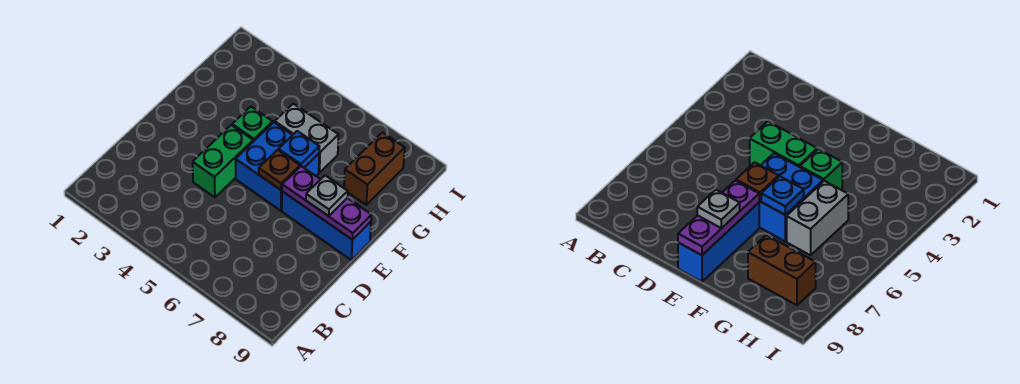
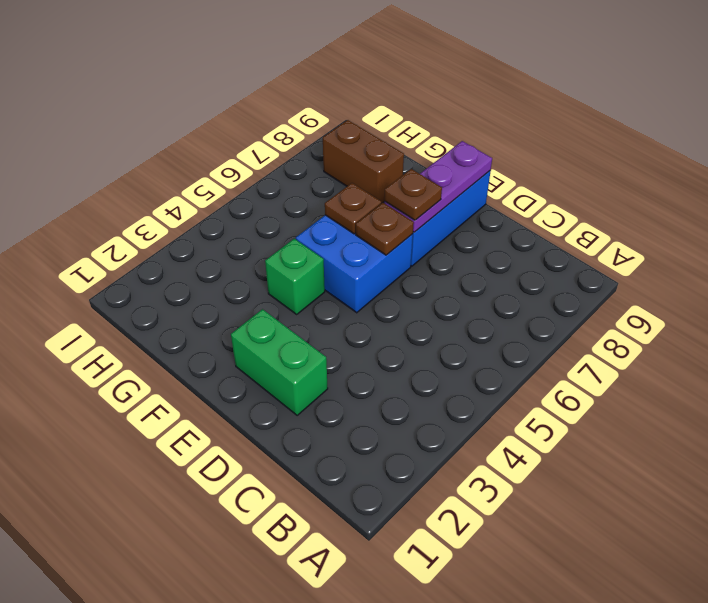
green brick D4:E4 level 1 -> green brick D2:E2 level 1
none -> brown plate E7 level 3
grey plate E8 level 3 -> none
blue plate F6 level 2 -> brown plate F6 level 2
grey brick G5:G6 level 1 -> none

